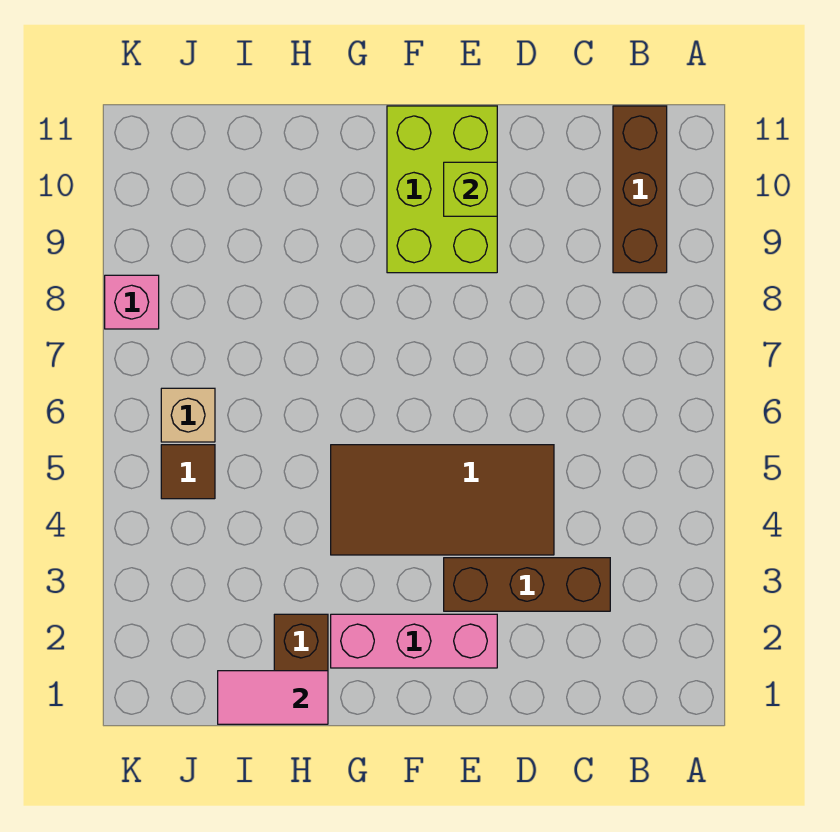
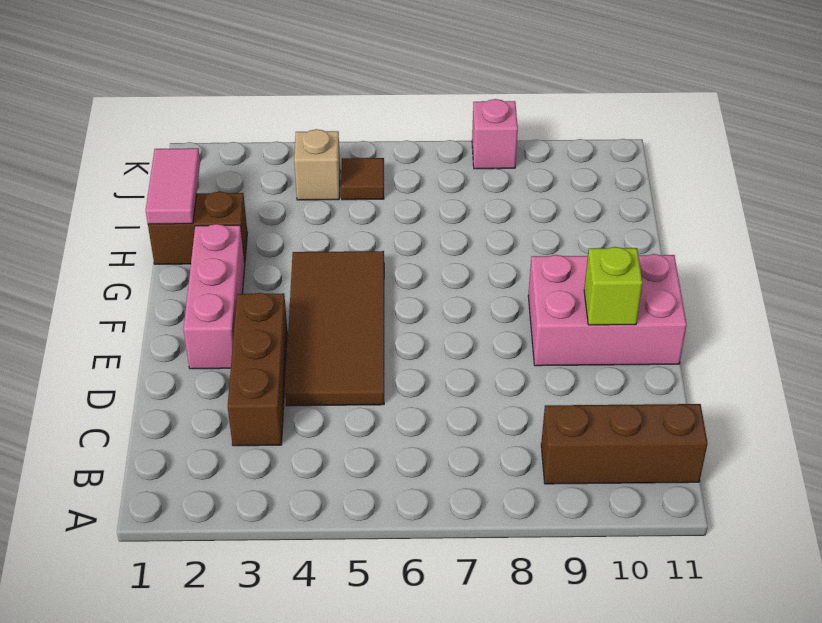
lime brick E9:F11 level 1 -> pink brick E9:F11 level 1
tan brick J6 level 1 -> tan brick J4 level 1

